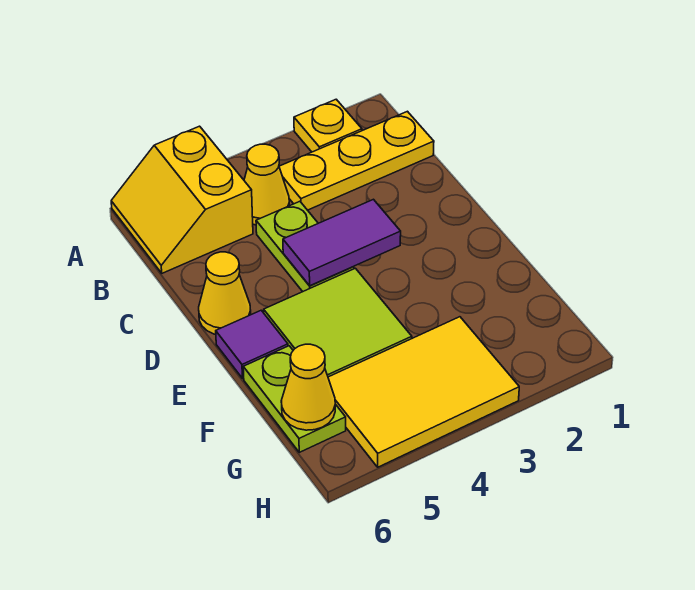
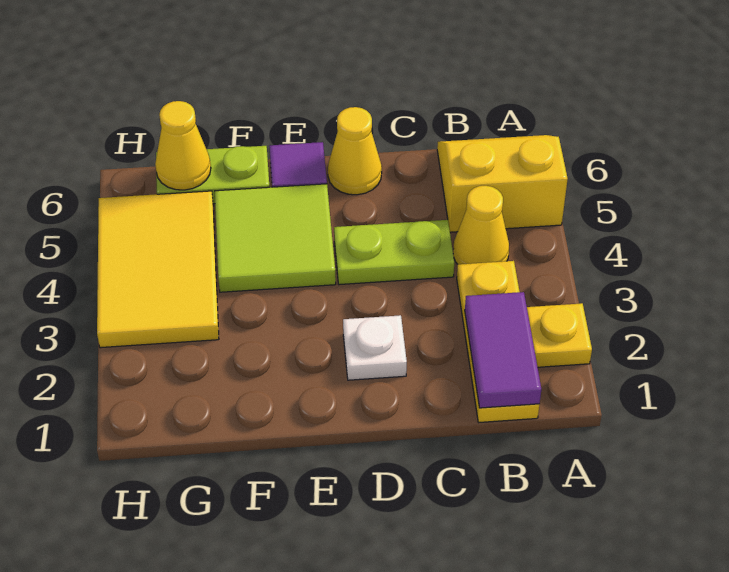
none -> white plate D2 level 1
purple tile D3:D4 level 2 -> purple tile B1:B2 level 2

